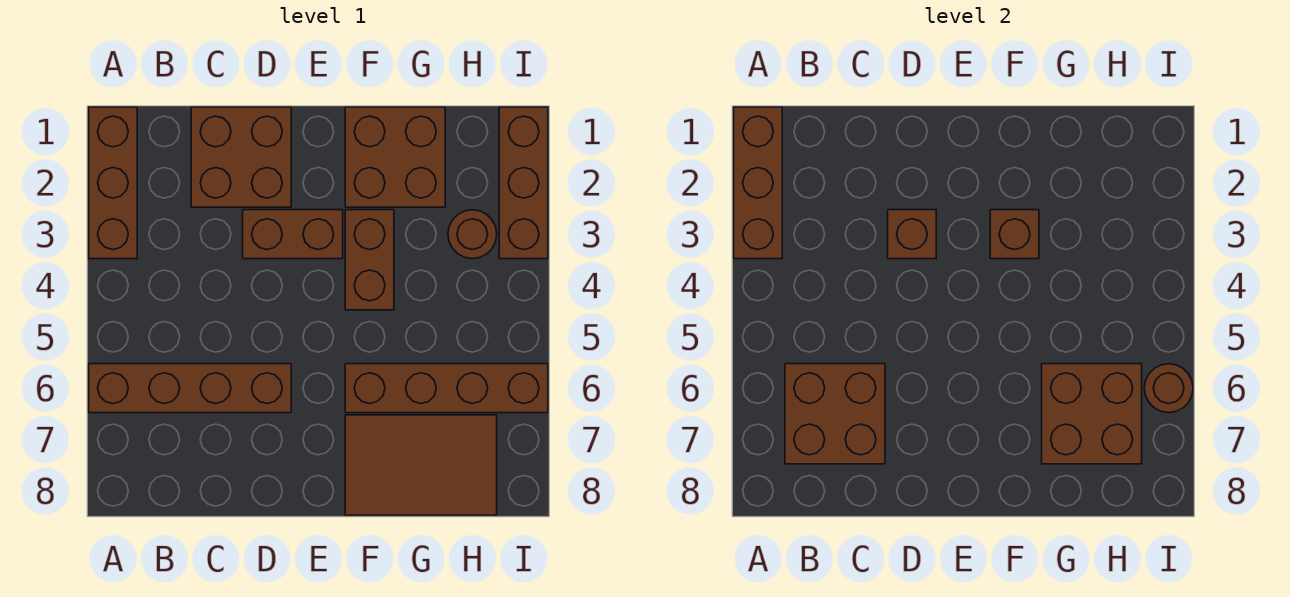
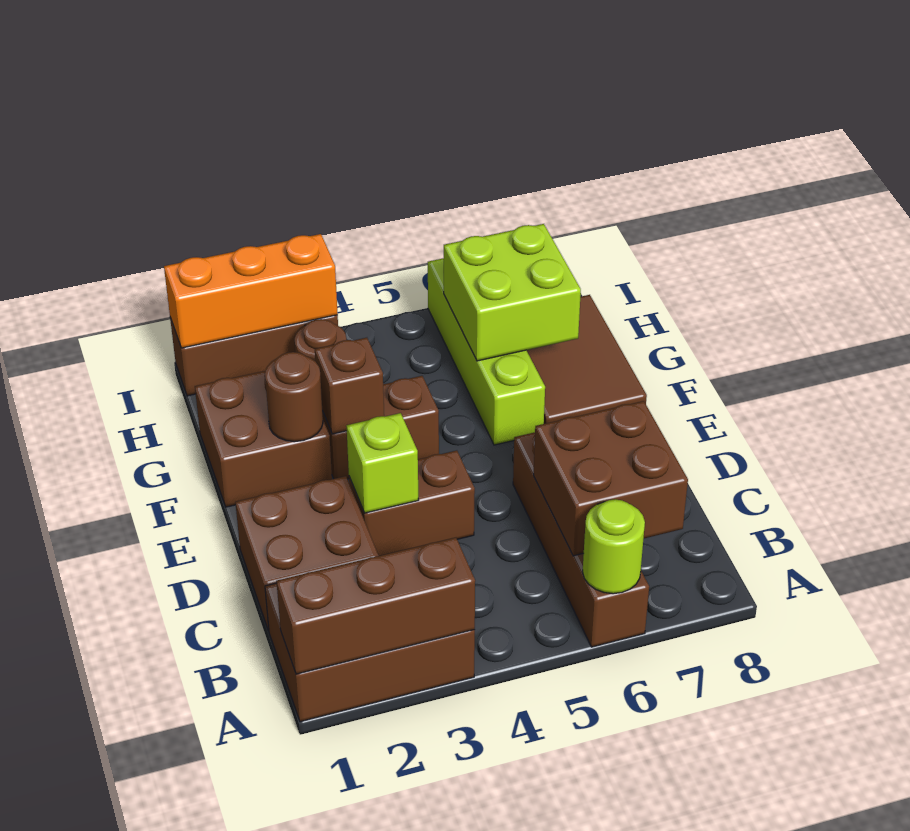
brown brick A1:A3 level 1 -> brown brick A1:B3 level 1
none -> lime round brick A6 level 2
brown brick D3:E3 level 1 -> brown brick D3:D4 level 1
brown brick D3 level 2 -> lime brick D3 level 2
brown brick F6:I6 level 1 -> lime brick F6:I6 level 1
brown brick G6:H7 level 2 -> lime brick G6:H7 level 2
none -> orange brick I1:I3 level 2
brown round brick I6 level 2 -> brown round brick F2 level 2

